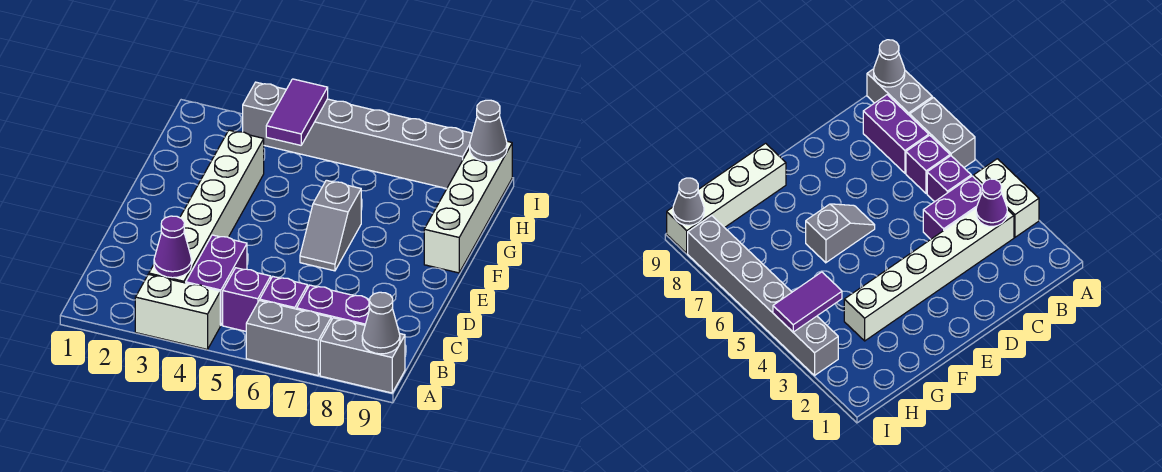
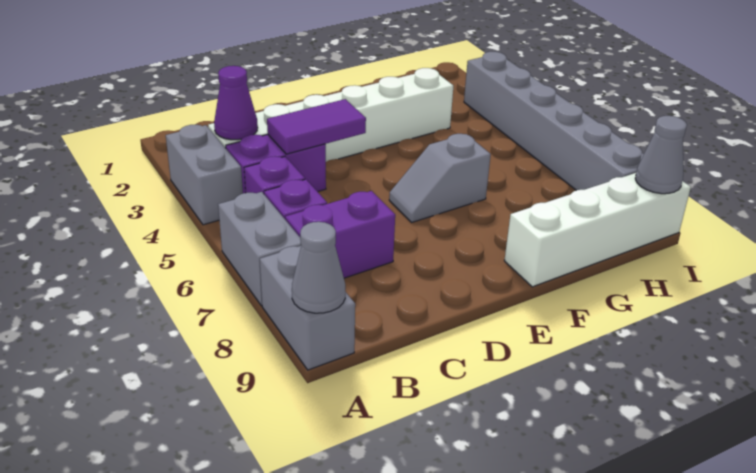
white brick A3:A4 level 1 -> grey brick A3:A4 level 1
purple brick B7:B8 level 1 -> purple brick B7:C7 level 1
purple tile H4:I4 level 2 -> purple tile C4:D4 level 2

